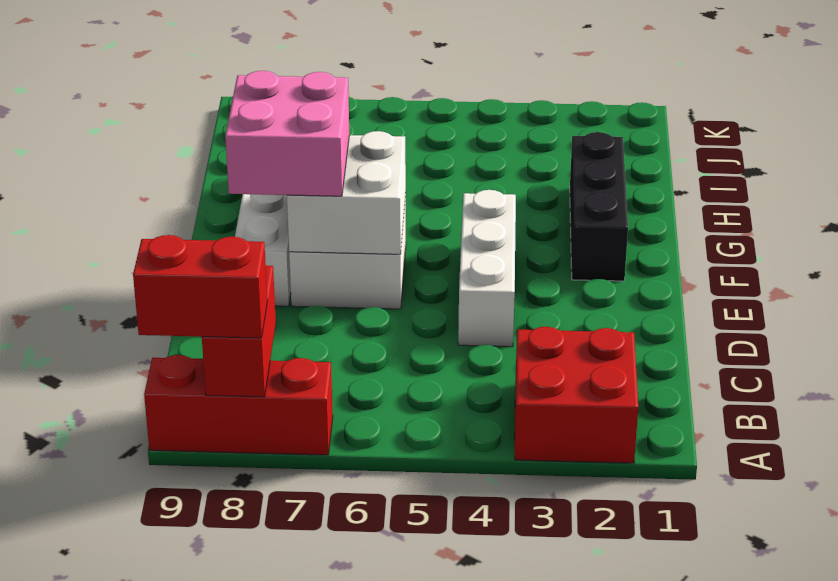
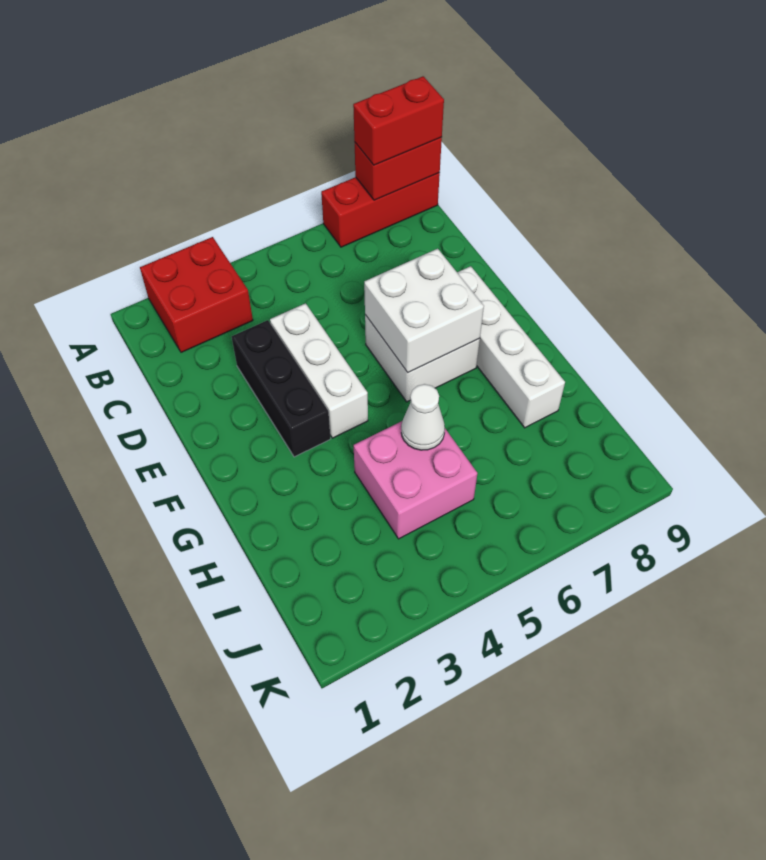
red brick A8:B8 level 2 -> red brick A8:A9 level 2
pink brick E7:F8 level 3 -> pink brick H4:I5 level 1
black brick F2:H2 level 1 -> black brick D3:F3 level 1
none -> white cone H5 level 2

